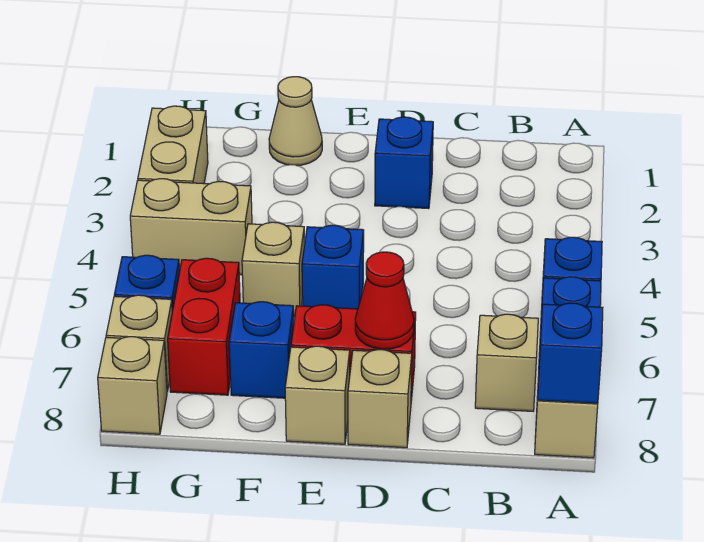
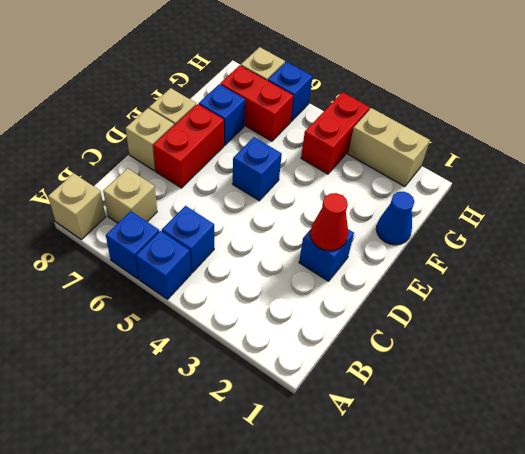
blue brick A8 level 2 -> blue brick B5 level 1
red cone D7 level 2 -> red cone D2 level 2
tan cone F1 level 1 -> blue cone F1 level 1
tan brick F5 level 1 -> none
tan brick G4:H4 level 1 -> red brick G4:H4 level 1
tan brick H8 level 1 -> none

